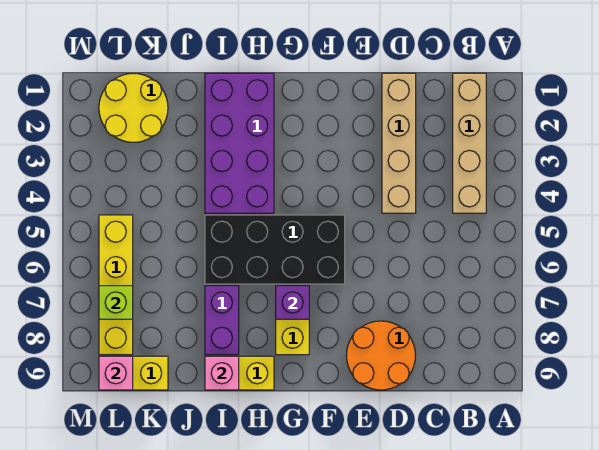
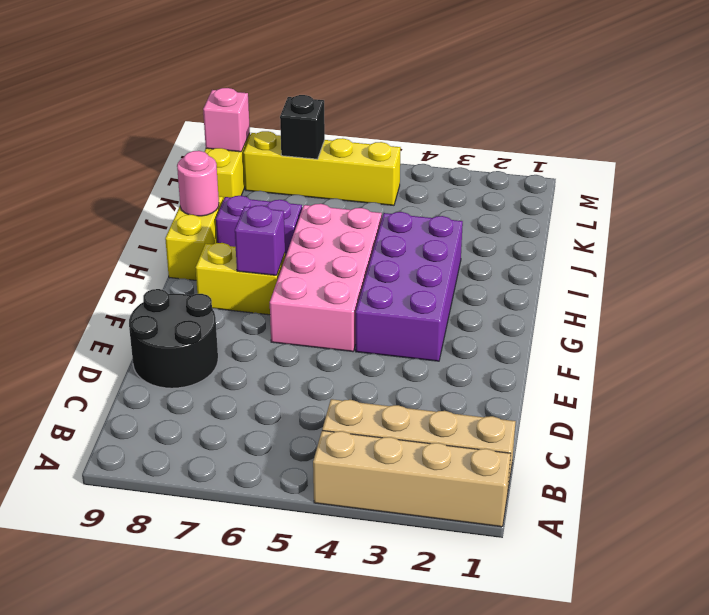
tan brick D1:D4 level 1 -> tan brick A1:A4 level 1
orange round brick D8:E9 level 1 -> black round brick D8:E9 level 1
black brick F5:I6 level 1 -> pink brick F5:I6 level 1
purple brick H1:I4 level 1 -> purple brick F3:I4 level 1
pink brick I9 level 2 -> pink round brick I9 level 2
yellow round brick K1:L2 level 1 -> none
lime brick L7 level 2 -> black brick L7 level 2

